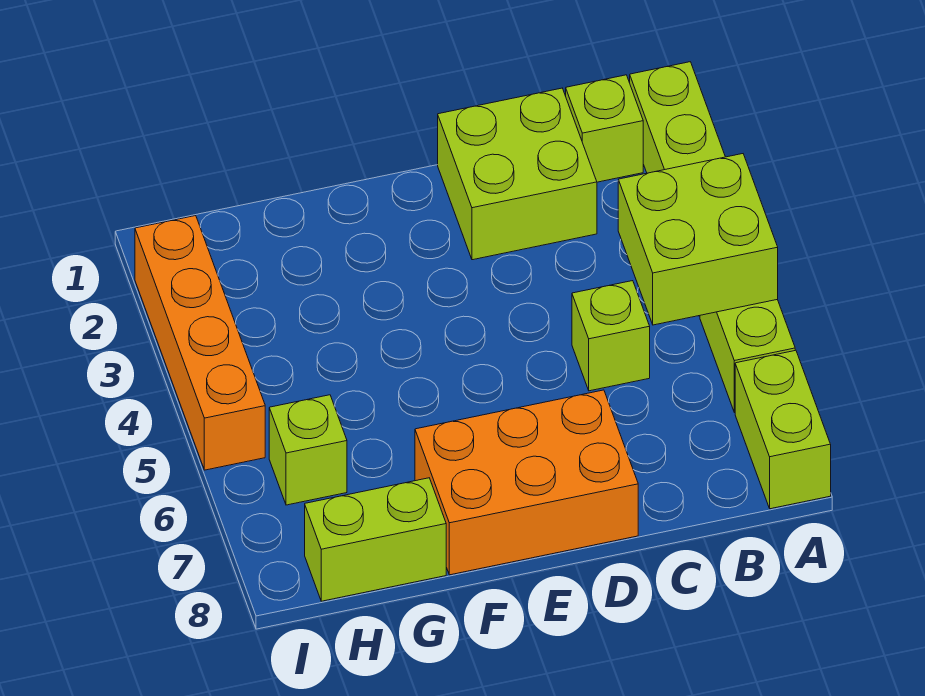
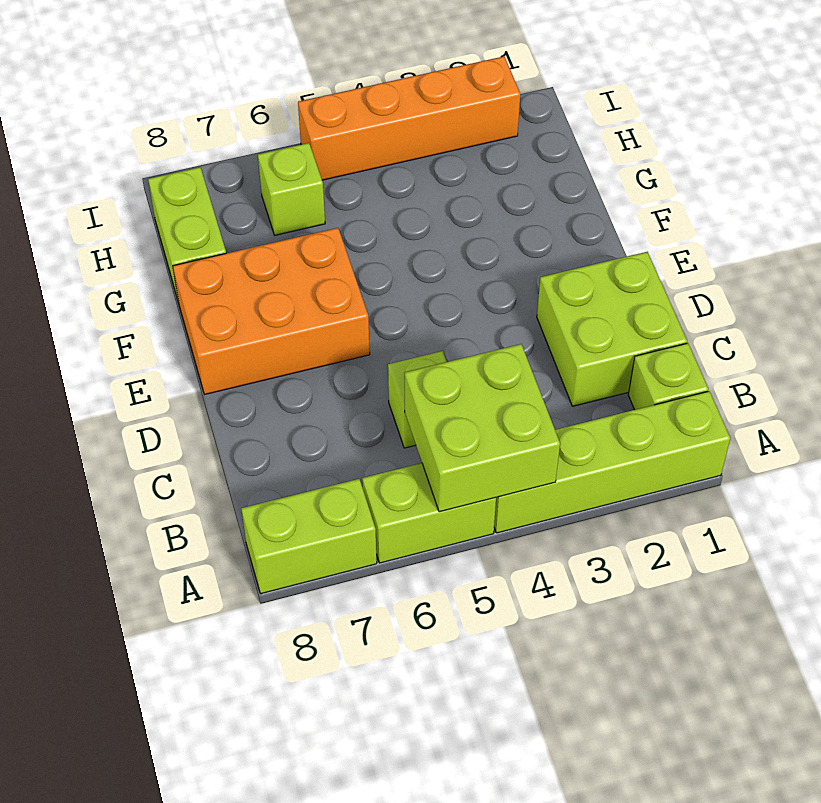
orange brick D7:F8 level 1 -> orange brick E6:F8 level 1

